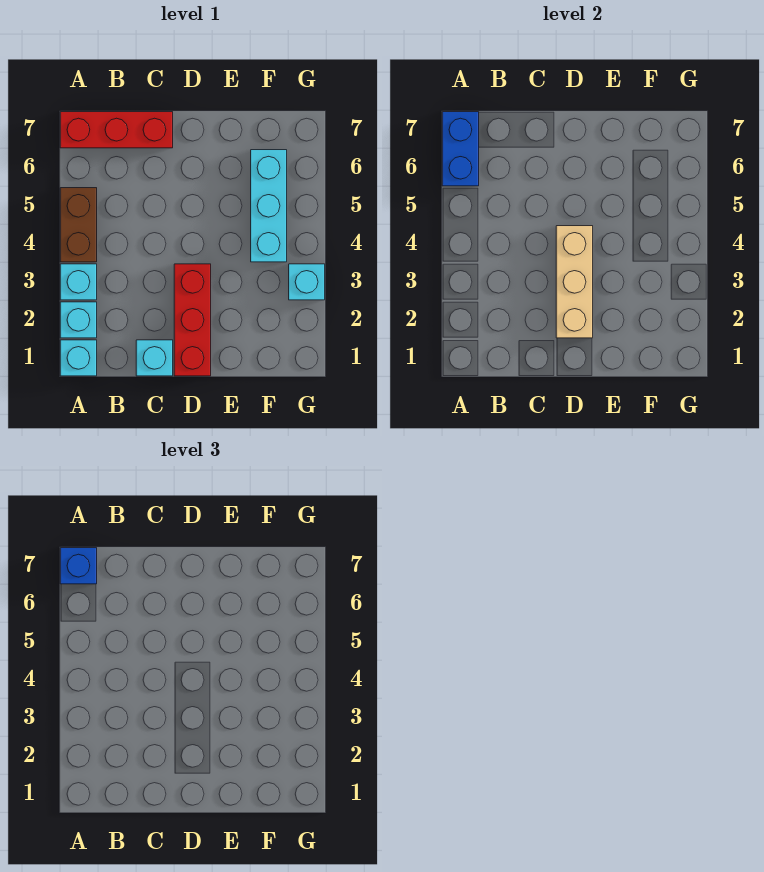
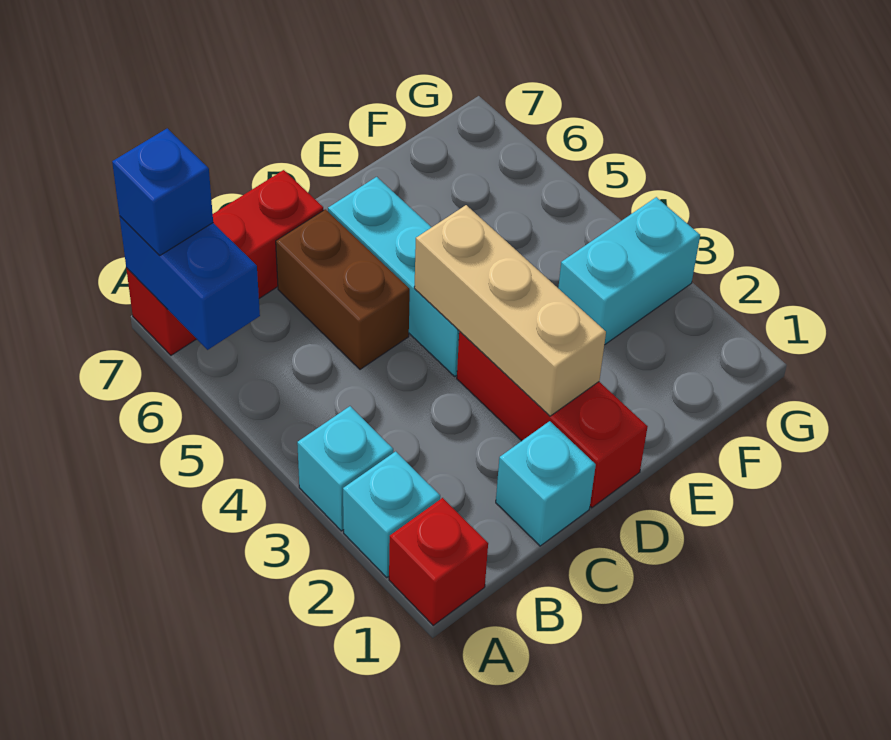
cyan brick A1 level 1 -> red brick A1 level 1
brown brick A4:A5 level 1 -> brown brick C5:C6 level 1
cyan brick F4:F6 level 1 -> cyan brick D4:D6 level 1
cyan brick G3 level 1 -> cyan brick F3:G3 level 1

